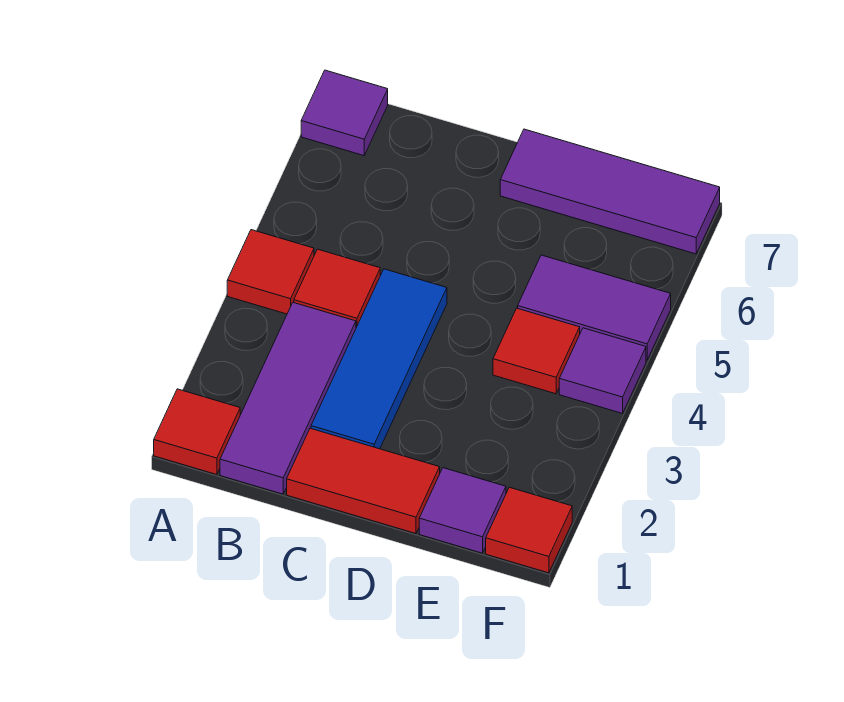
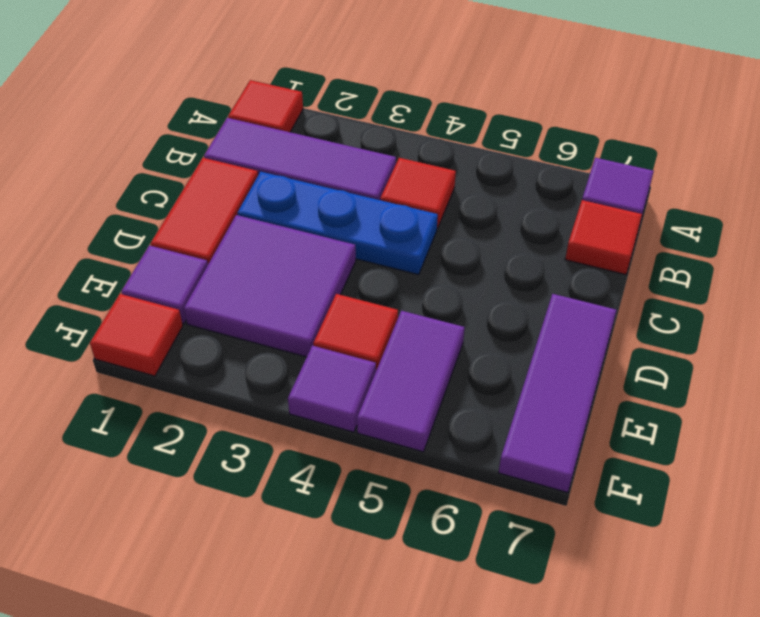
red tile A4 level 1 -> red tile B7 level 1
blue tile C2:C4 level 1 -> blue plate C2:C4 level 1
none -> purple tile D2:E3 level 1

